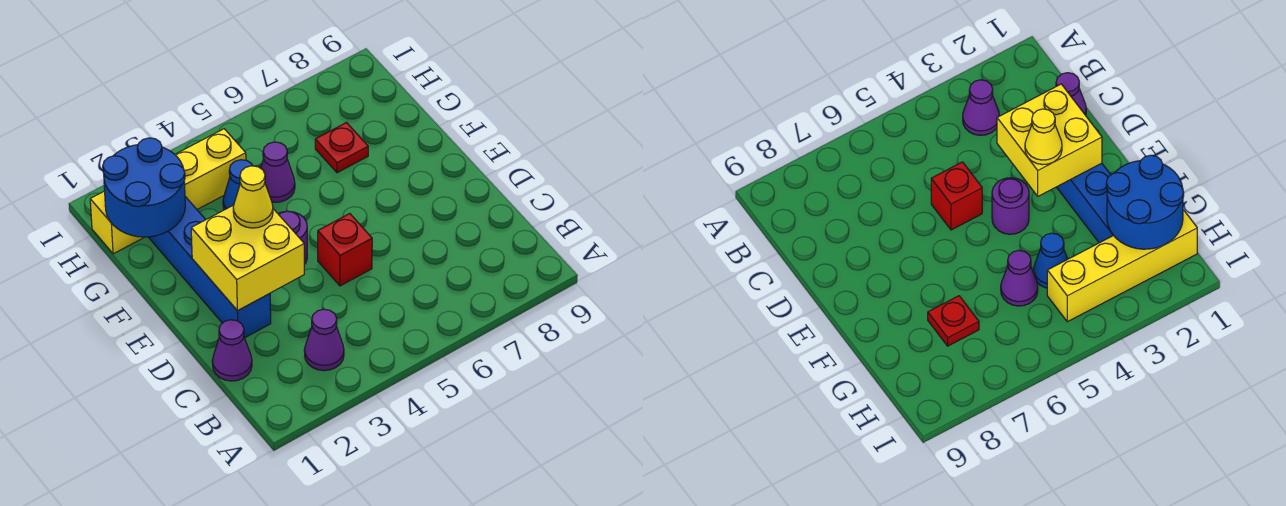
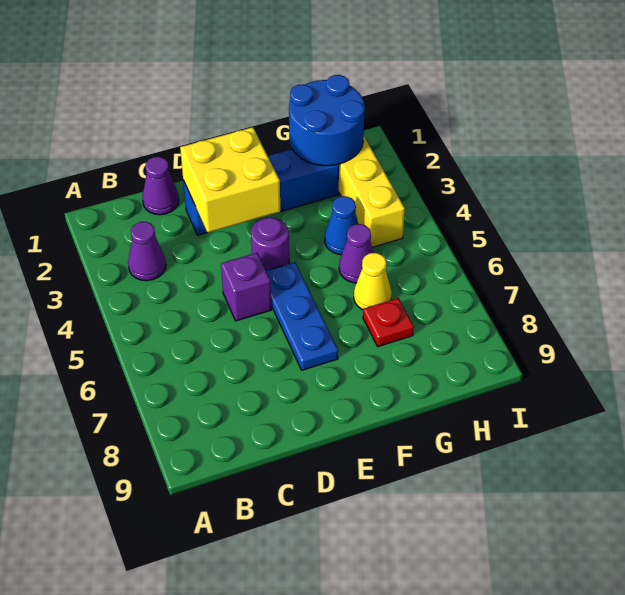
red brick D5 level 1 -> purple brick D5 level 1
yellow cone E3 level 3 -> yellow cone G6 level 1
none -> blue plate E5:E7 level 1

